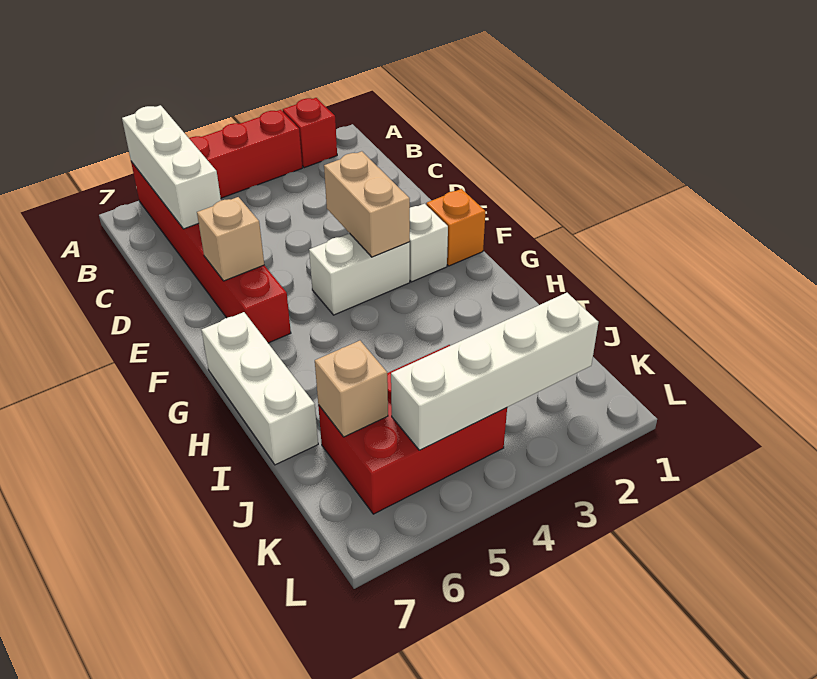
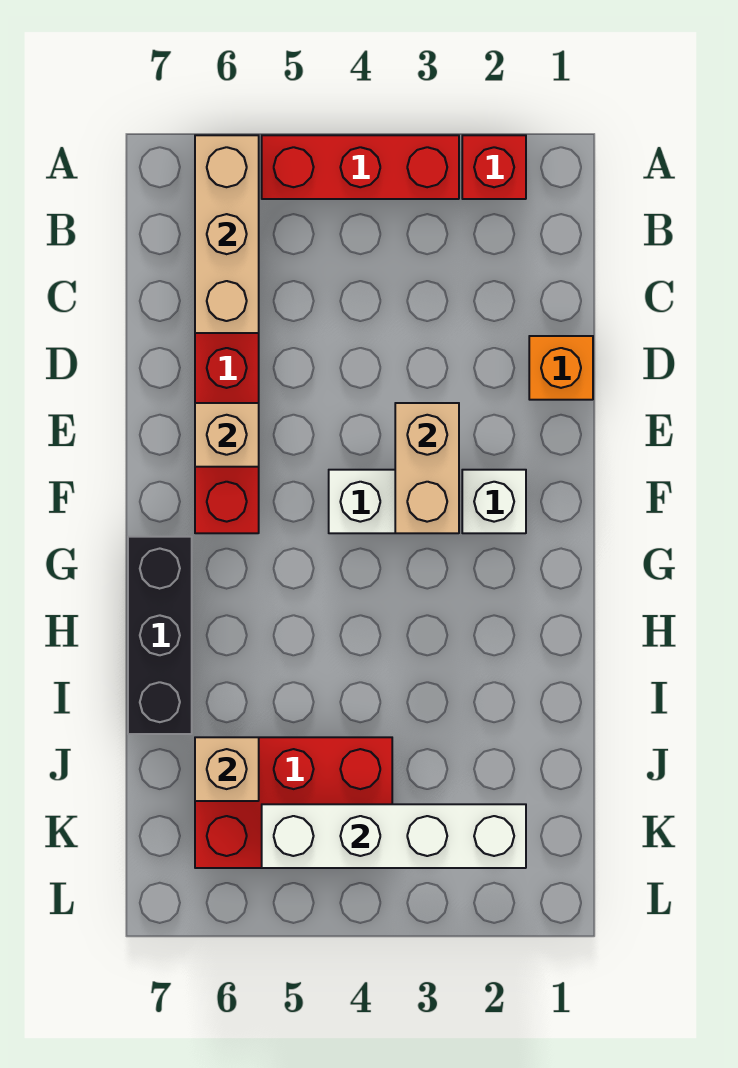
white brick A6:C6 level 2 -> tan brick A6:C6 level 2
orange brick F1 level 1 -> orange brick D1 level 1
white brick G7:I7 level 1 -> black brick G7:I7 level 1

